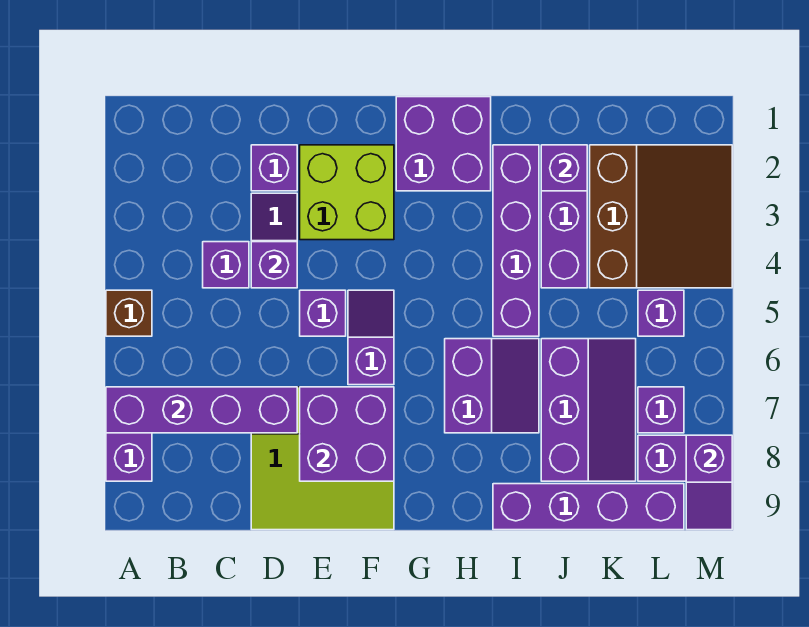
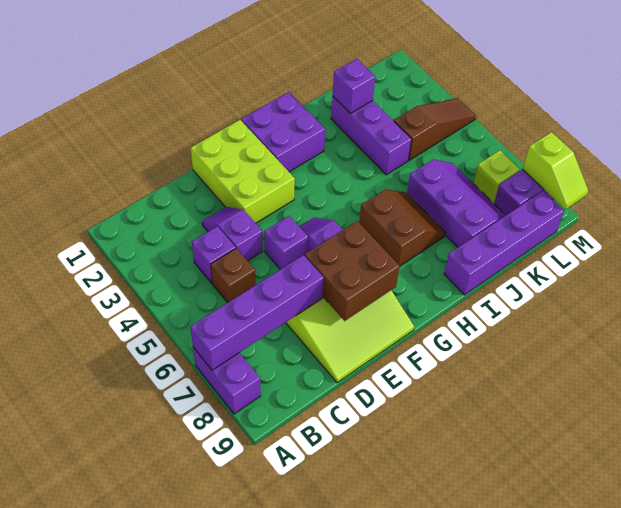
brown brick A5 level 1 -> brown brick C5 level 1
purple brick D2 level 1 -> none
purple brick D4 level 2 -> none
lime brick E2:F3 level 1 -> lime brick E1:F3 level 1
purple brick E7:F8 level 2 -> brown brick E7:F8 level 2
purple slope H6:I7 level 1 top H -> brown slope H6:I7 level 1 top H
purple brick I2:I5 level 1 -> none
brown slope K2:M4 level 1 top K -> brown slope K4:M4 level 1 top K
purple brick L5 level 1 -> none
purple brick L7 level 1 -> lime brick L7 level 1
purple slope M8:M9 level 2 top 8 -> lime slope M8:M9 level 2 top 8

